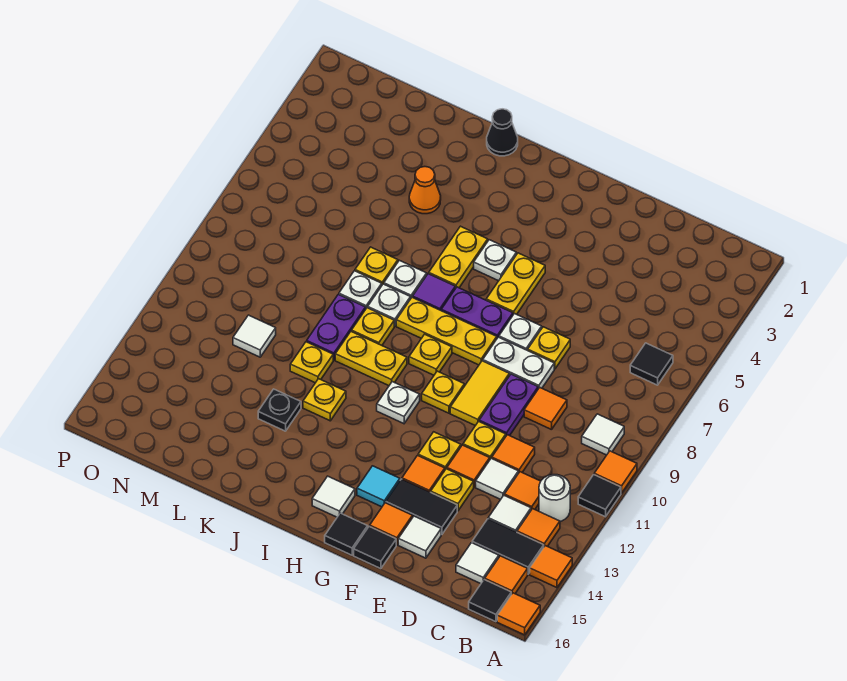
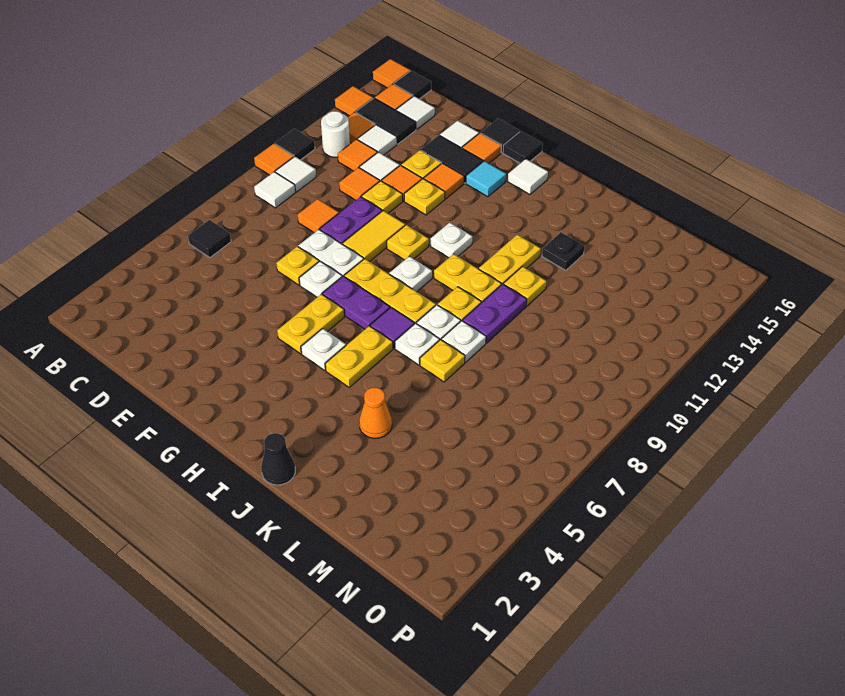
yellow plate H9 level 1 -> white plate H9 level 1
yellow plate J12 level 1 -> yellow plate J11:J12 level 1
white tile M11 level 1 -> white tile B10 level 1

